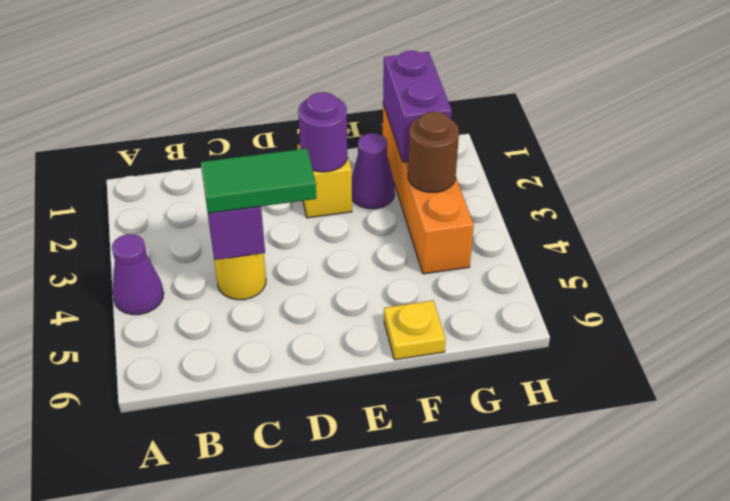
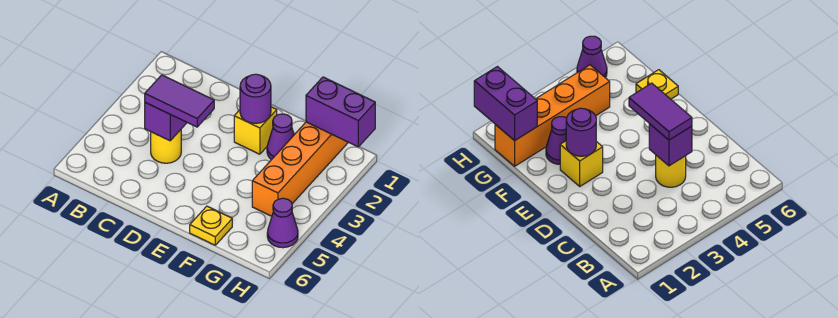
purple cone A4 level 1 -> purple cone H5 level 1
green tile C4:D4 level 3 -> purple tile C4:D4 level 3
purple brick G1:G2 level 2 -> purple brick G1:H1 level 2
brown round brick G3 level 2 -> none

